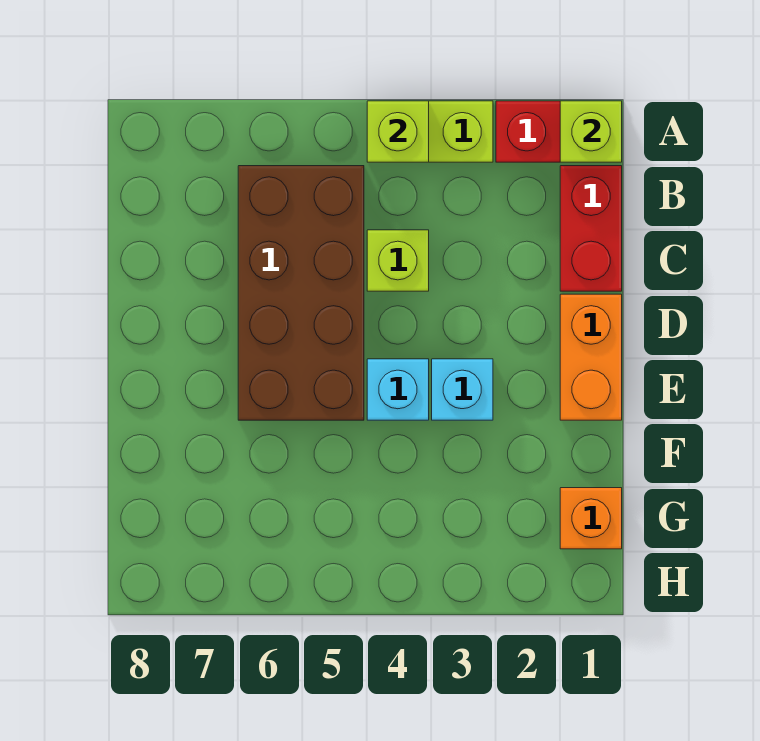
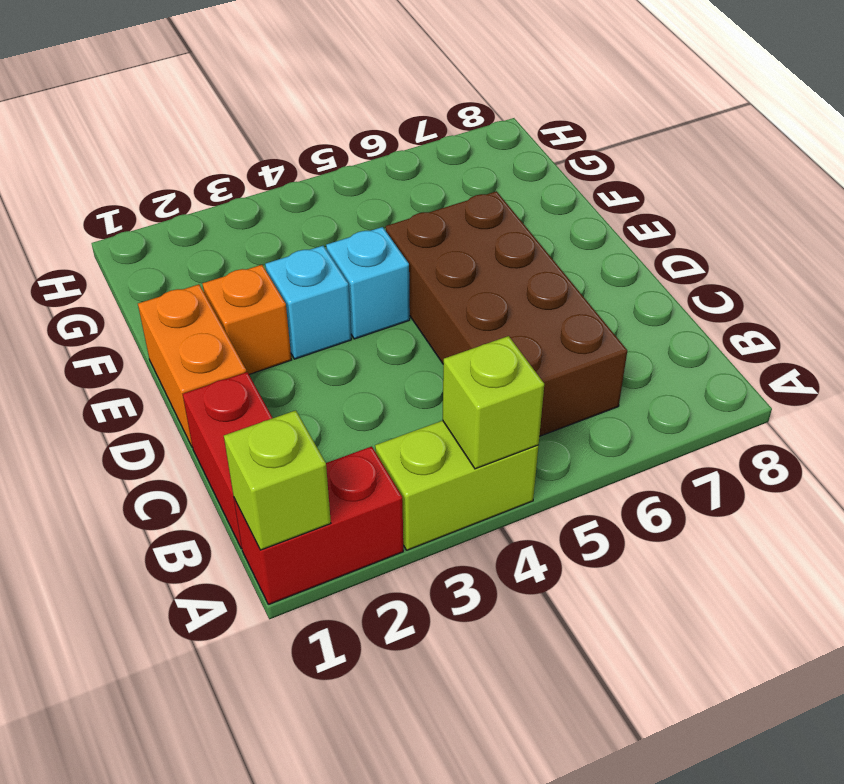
lime brick C4 level 1 -> none
orange brick G1 level 1 -> orange brick E2 level 1

